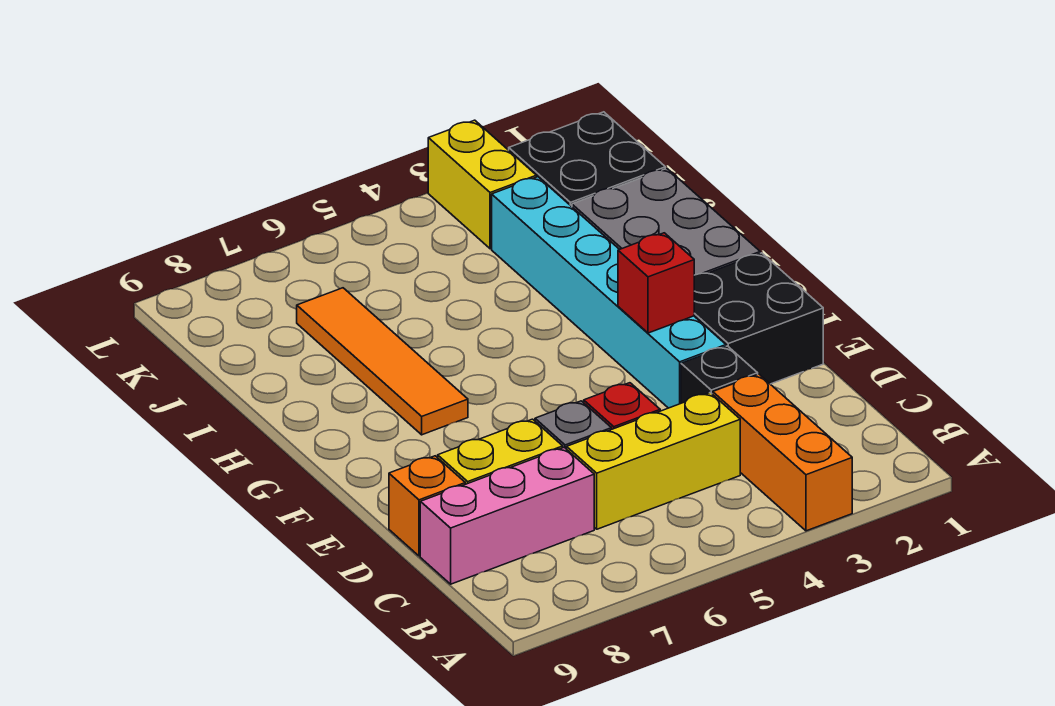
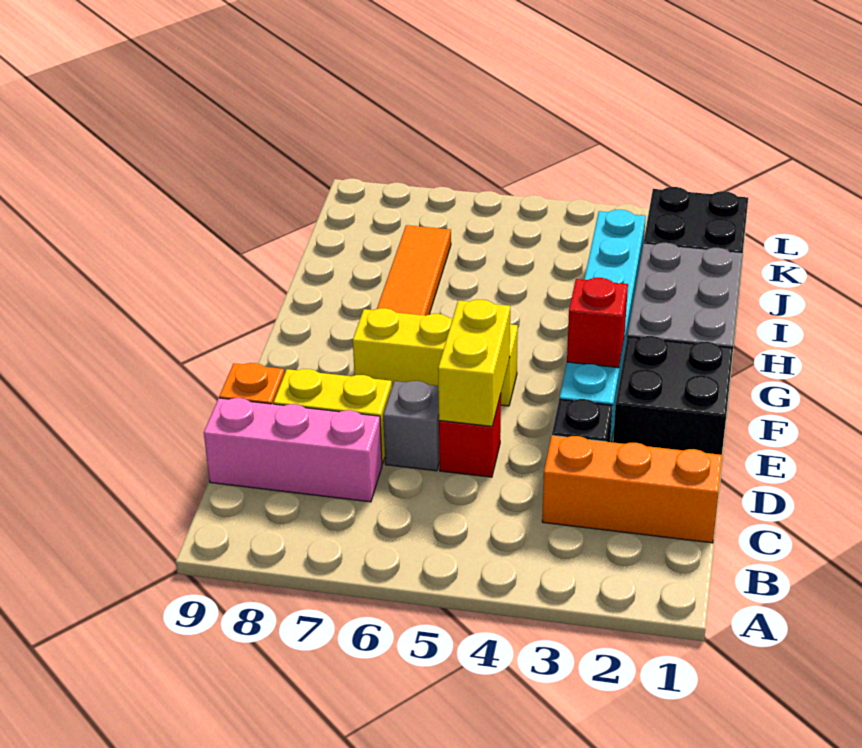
orange brick A3:C3 level 1 -> orange brick C1:C3 level 1
yellow brick C4:C6 level 1 -> yellow brick F5:F7 level 1
yellow brick K3:L3 level 1 -> yellow brick D5:E5 level 2

